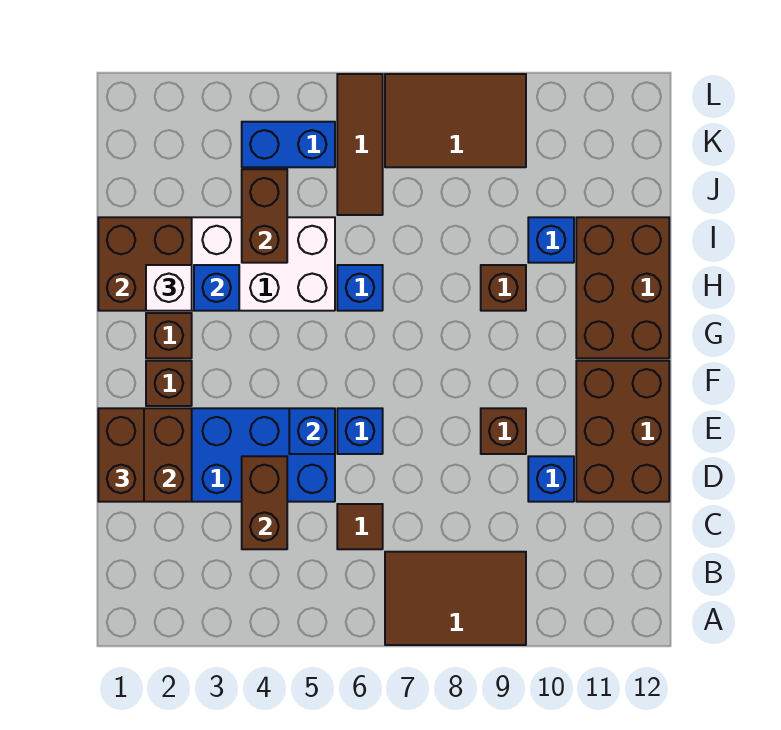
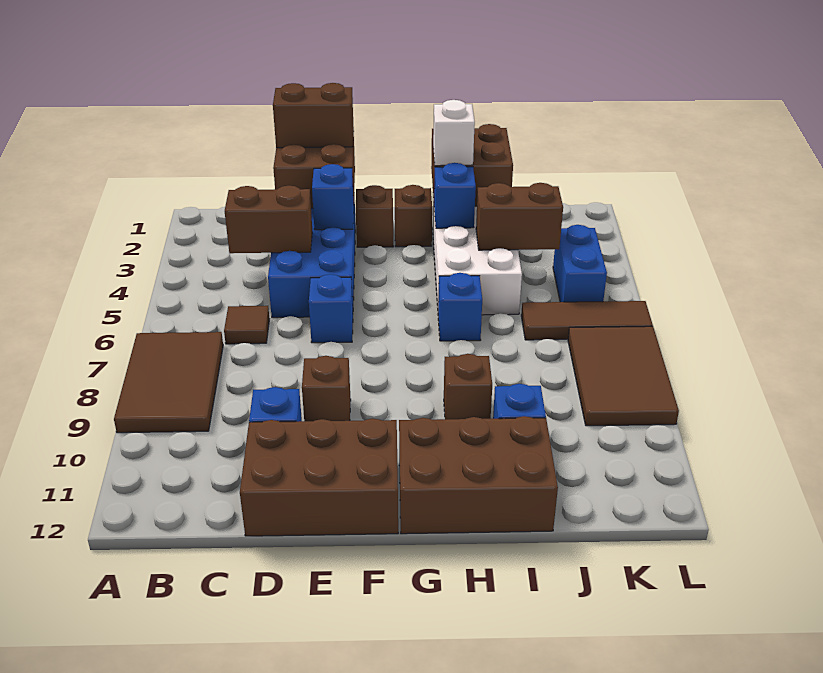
blue brick E5 level 2 -> blue brick E3 level 2

